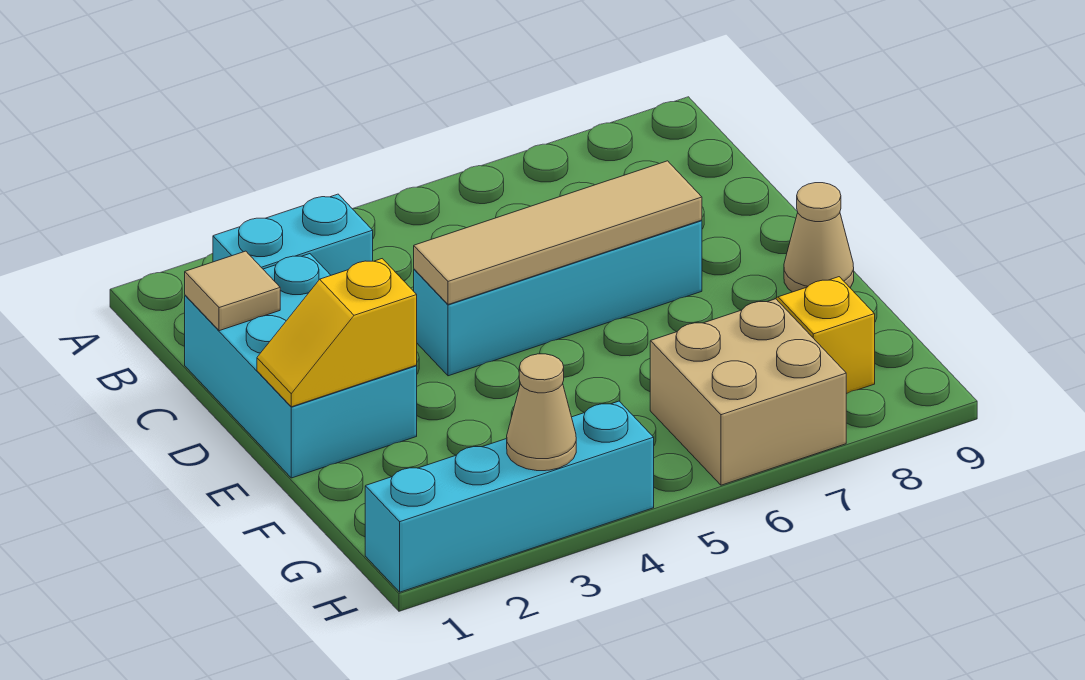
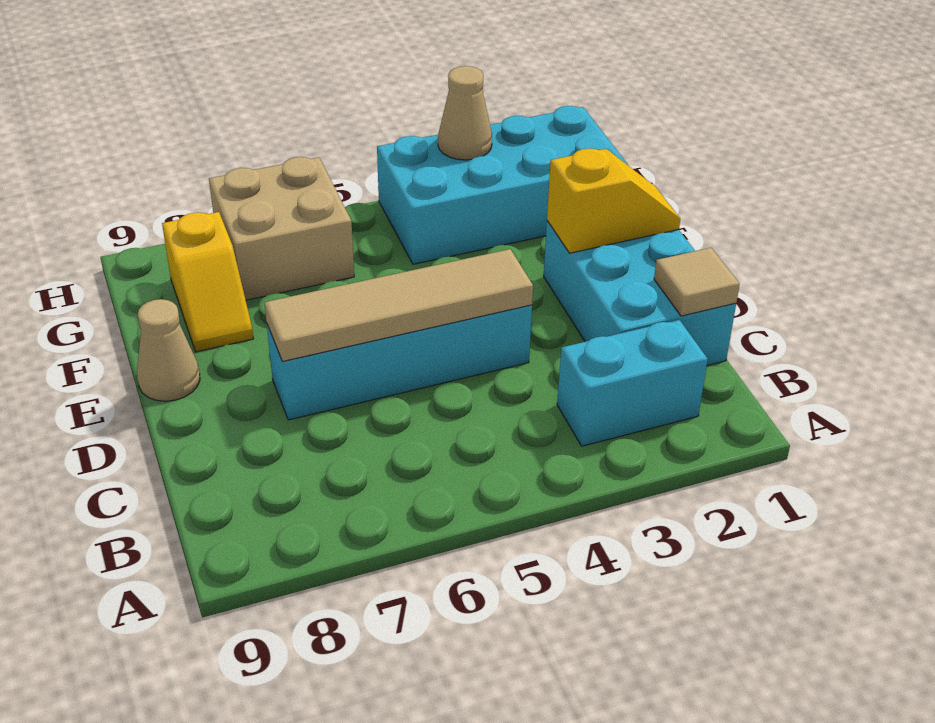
cyan brick H1:H4 level 1 -> cyan brick G1:H4 level 1

